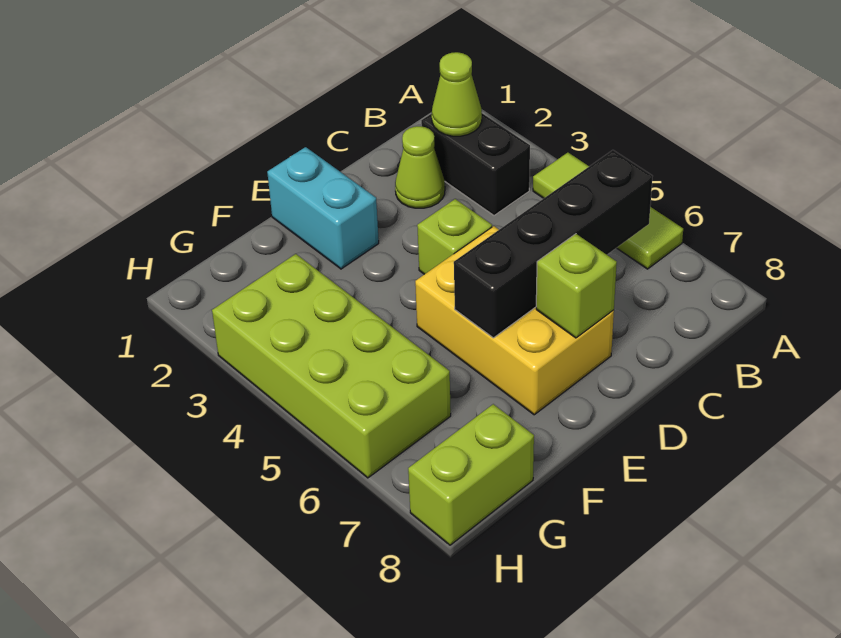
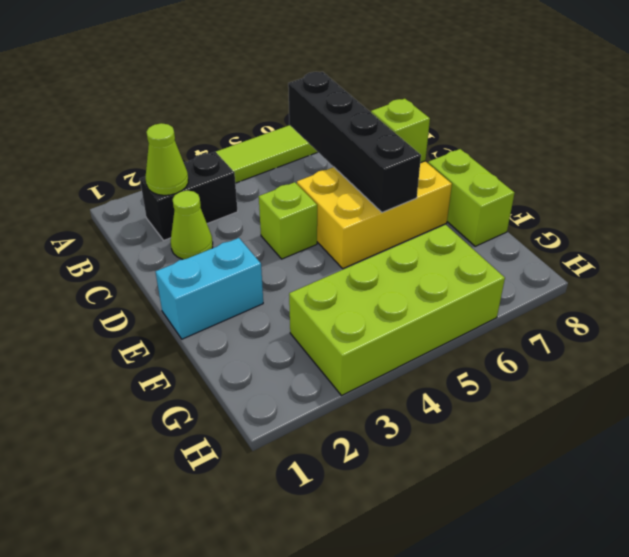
lime brick G8:H8 level 1 -> lime brick E8:F8 level 1

